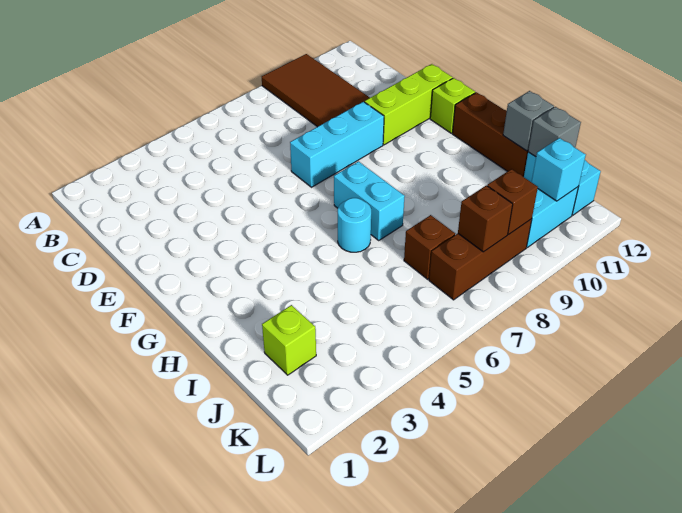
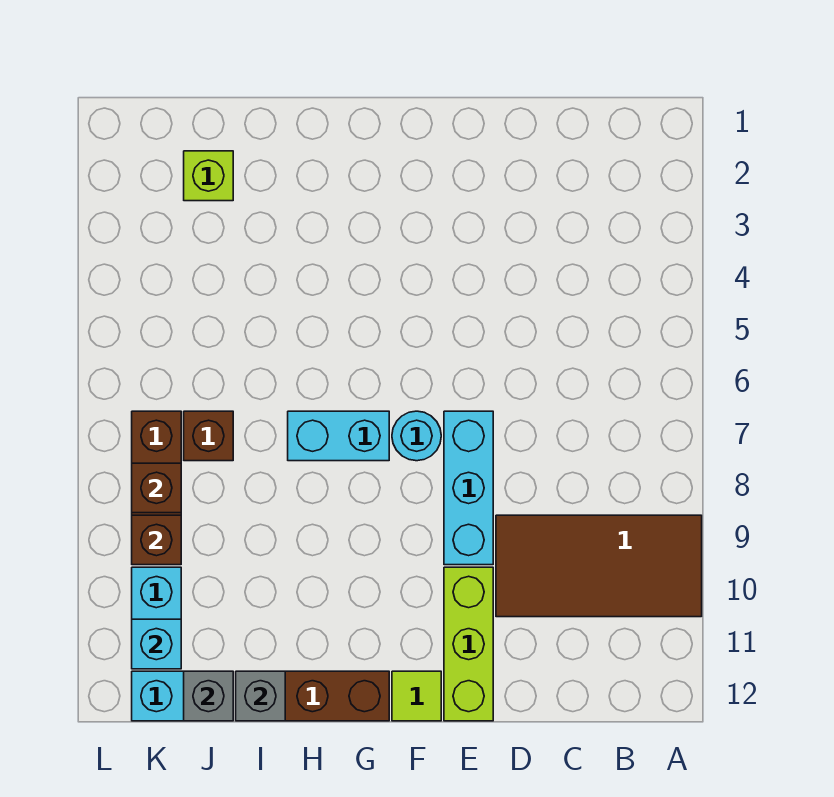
lime brick F12 level 1 -> lime tile F12 level 1
cyan round brick H6 level 1 -> cyan round brick F7 level 1

